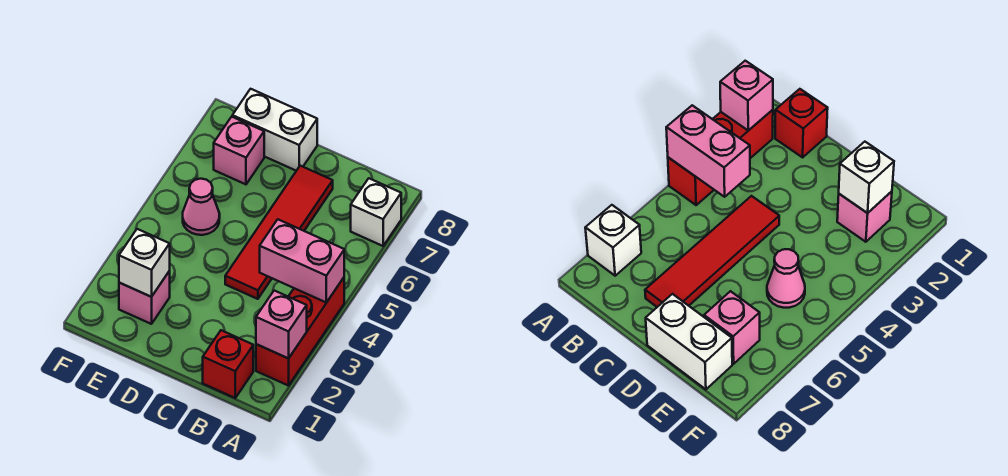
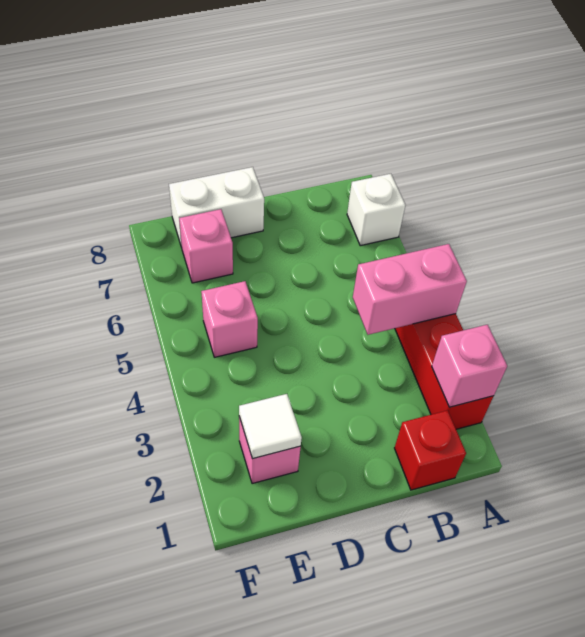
red tile C4:C7 level 1 -> none
white brick E2 level 2 -> white tile E2 level 2
pink cone E5 level 1 -> pink brick E5 level 1

